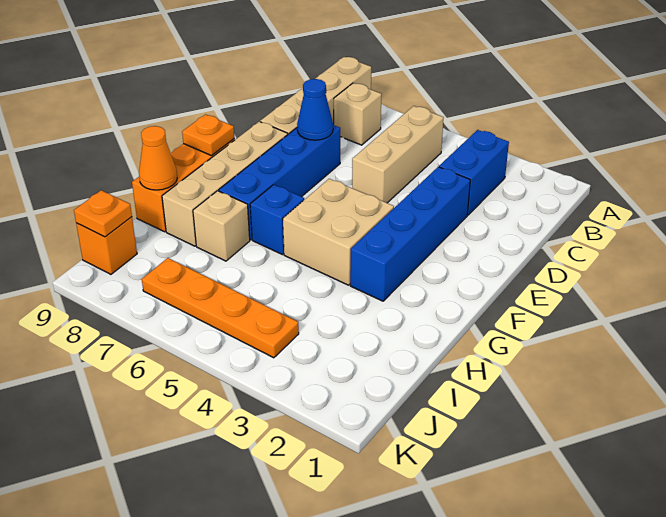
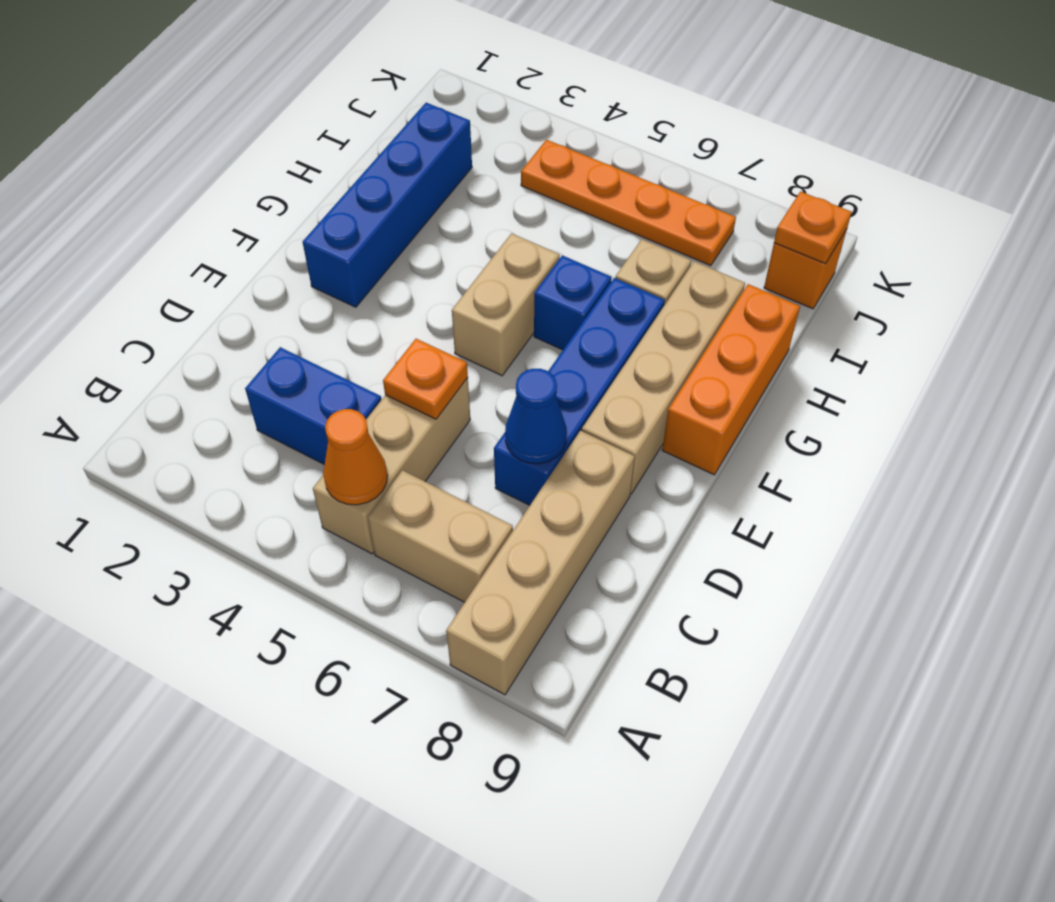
blue brick B3:C3 level 1 -> blue brick C3:C4 level 1
tan brick B7 level 1 -> tan brick B6:B7 level 1
blue brick D3:G3 level 1 -> blue brick F2:I2 level 1
tan brick F4:G5 level 1 -> tan brick F5:G5 level 1
orange plate F9 level 2 -> orange plate D5 level 2
orange cone H9 level 2 -> orange cone B5 level 2

